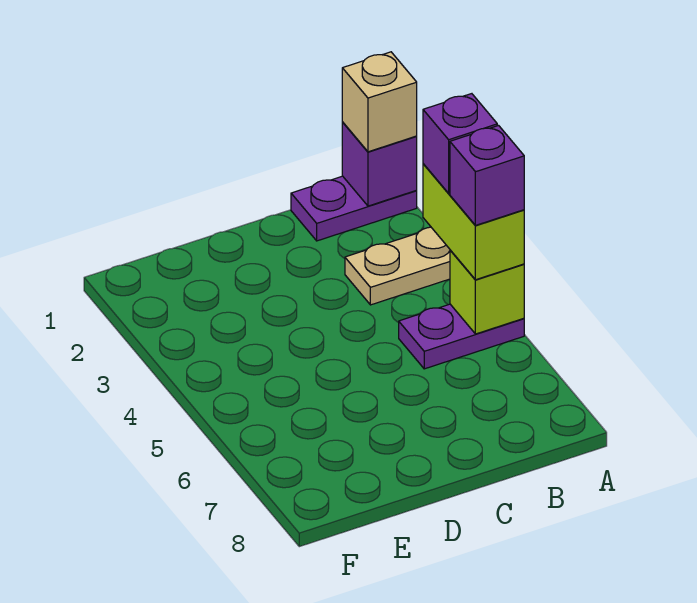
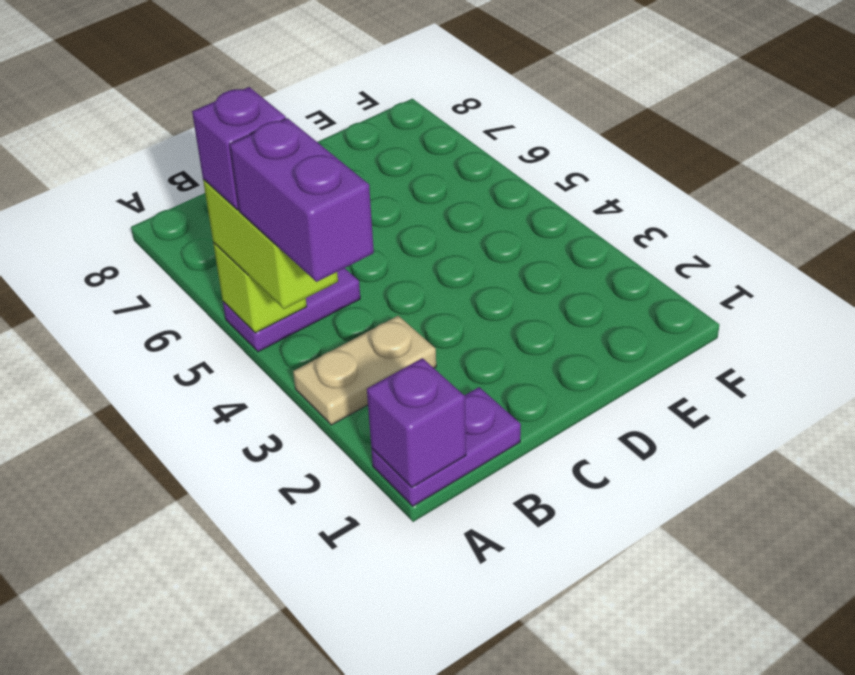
tan brick A1 level 3 -> none
purple brick A4 level 4 -> purple brick A3:A4 level 4

